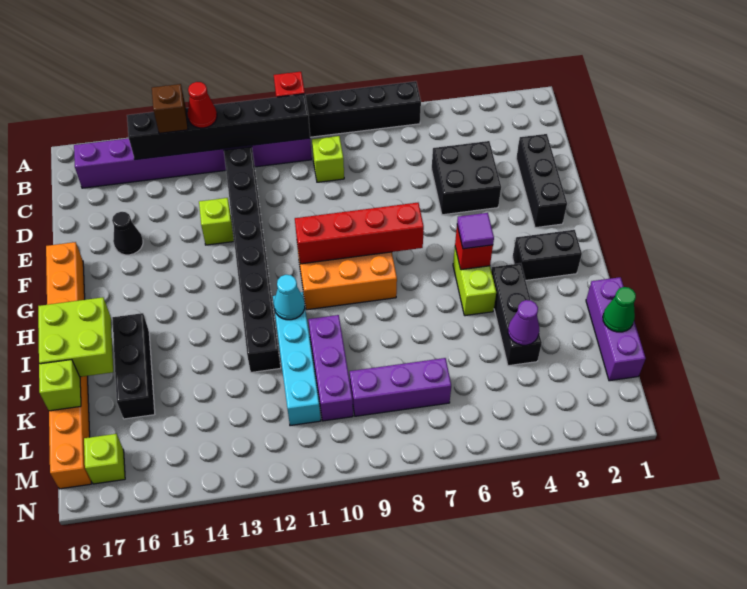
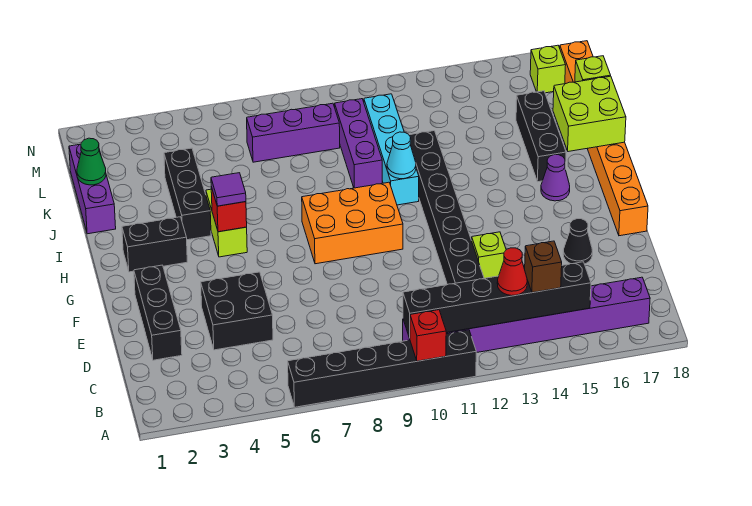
lime brick C9 level 1 -> none
red brick G7:G10 level 2 -> none
purple cone K4 level 2 -> purple cone H16 level 1

